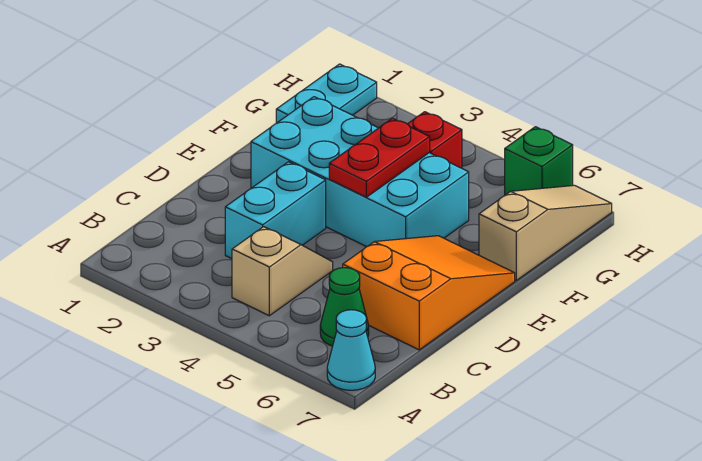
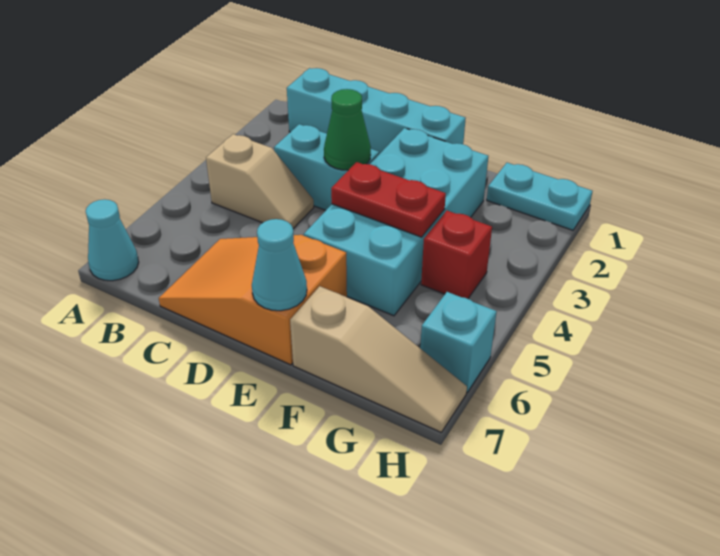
none -> cyan brick B1:E1 level 1
green cone B6 level 1 -> green cone D3 level 2
orange slope C6:E7 level 1 top C -> orange slope C6:E7 level 1 top E
none -> cyan cone E7 level 2
green brick H6 level 1 -> cyan brick H6 level 1

